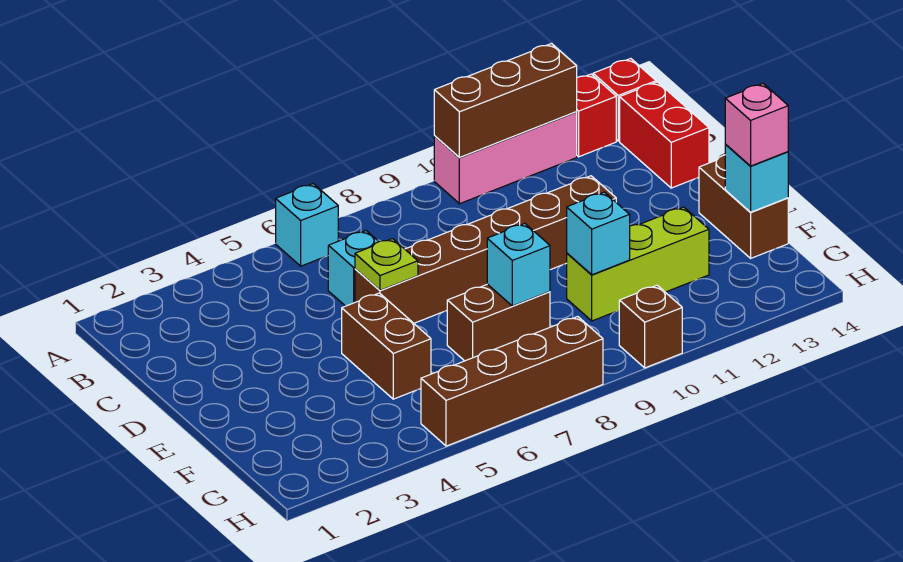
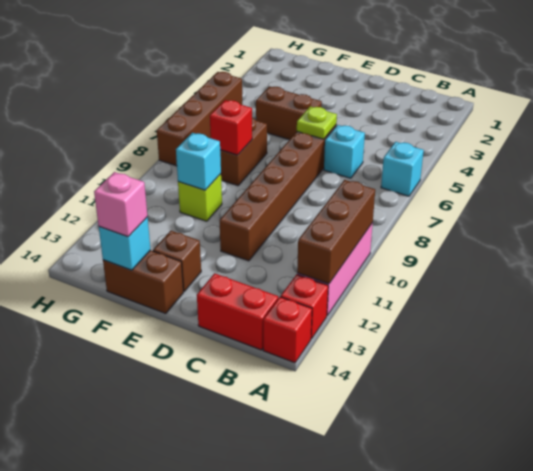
cyan brick F8 level 2 -> red brick F8 level 2
lime brick F10:F12 level 1 -> lime brick F10 level 1
brown brick H10 level 1 -> brown brick E13 level 1

